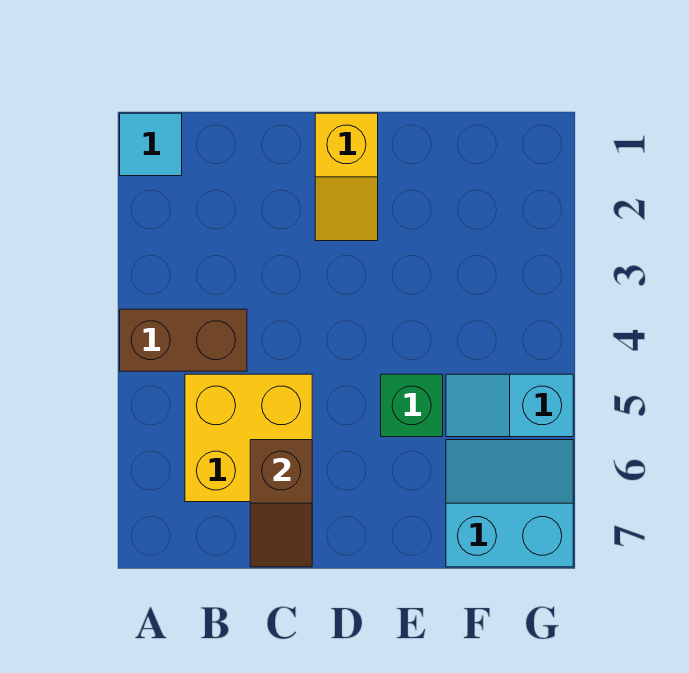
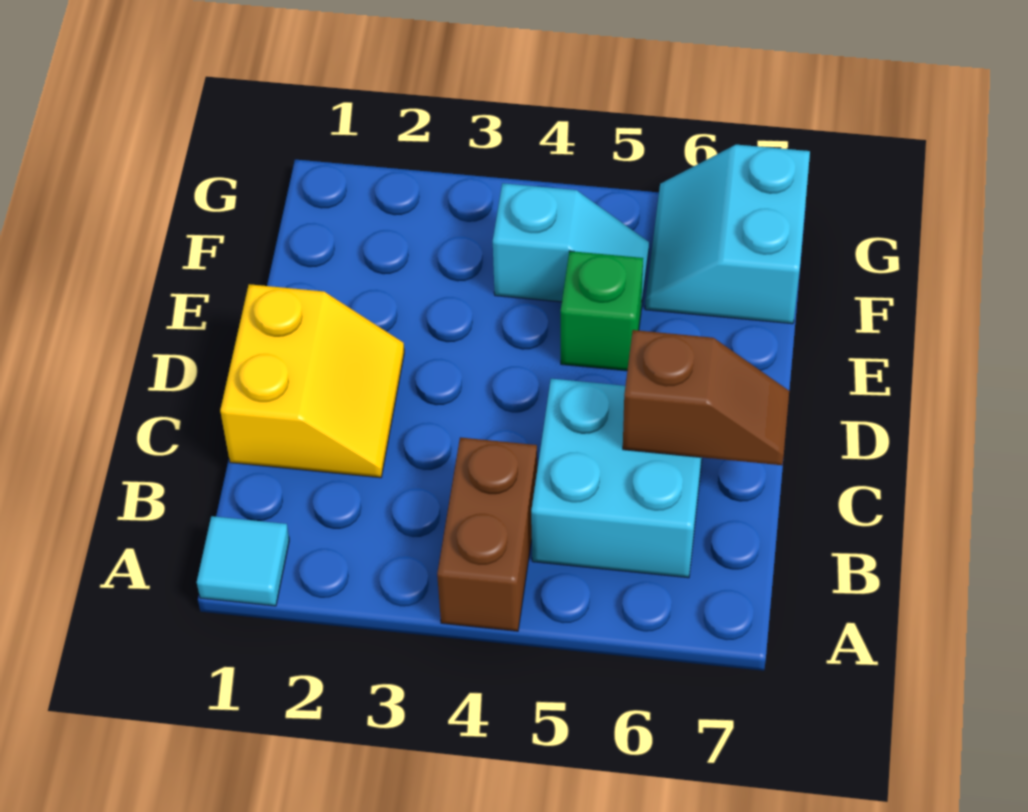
yellow brick B5:C6 level 1 -> cyan brick B5:C6 level 1
yellow slope D1:D2 level 1 top 1 -> yellow slope C1:D2 level 1 top 1
cyan slope F5:G5 level 1 top G -> cyan slope F4:F5 level 1 top 4

